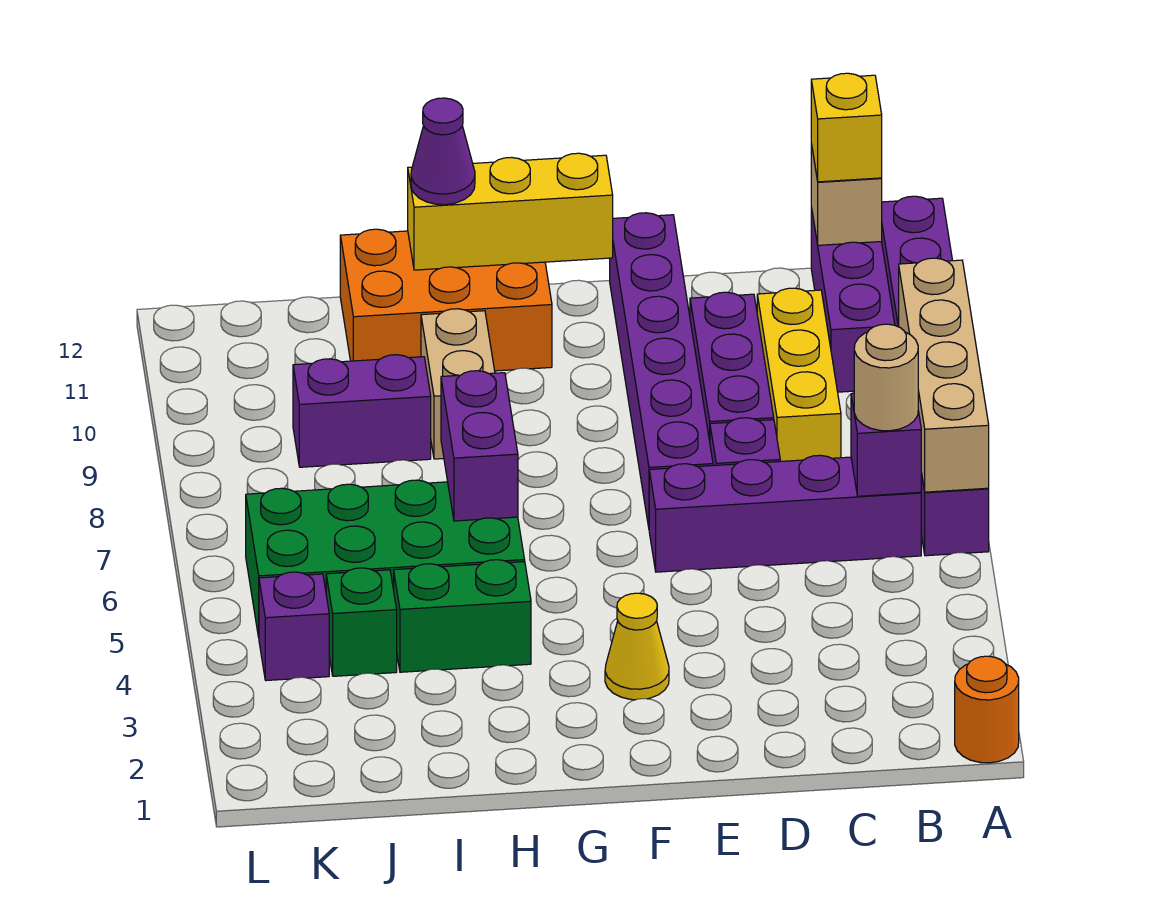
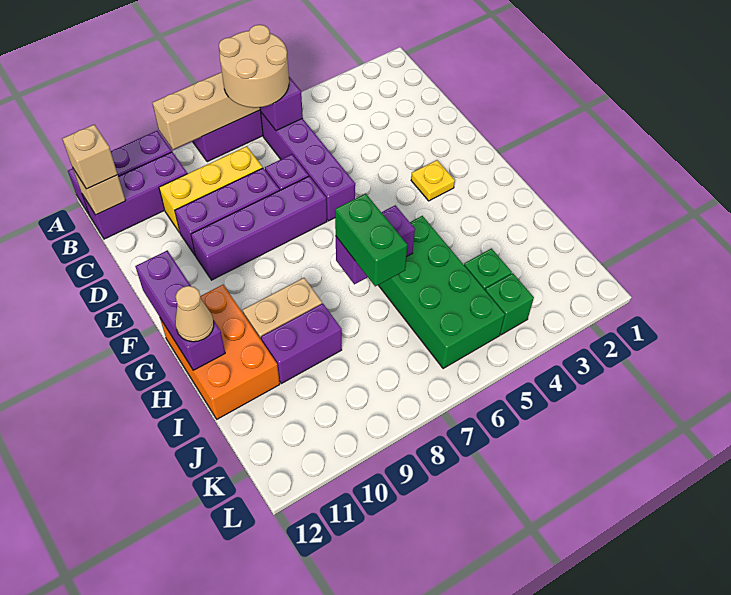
orange round brick A1 level 1 -> none
tan round brick B6 level 3 -> tan round brick A6:B7 level 3
yellow brick B12 level 3 -> tan brick B12 level 3
purple brick E7:E12 level 1 -> purple brick E7:E10 level 1
yellow cone F3 level 1 -> yellow plate F3 level 1
yellow brick F12:H12 level 2 -> purple brick F12:H12 level 2
green brick H4:I4 level 1 -> green brick H7:I7 level 3
purple cone H12 level 3 -> tan cone H12 level 3
purple brick I9:J9 level 1 -> purple brick I9:I10 level 1
purple brick K4 level 1 -> green brick K4 level 1

